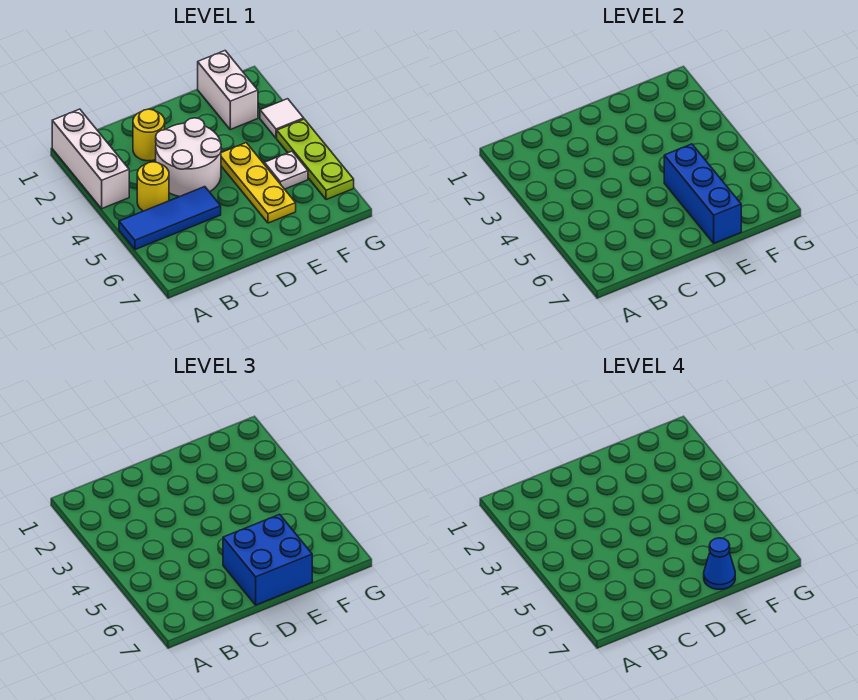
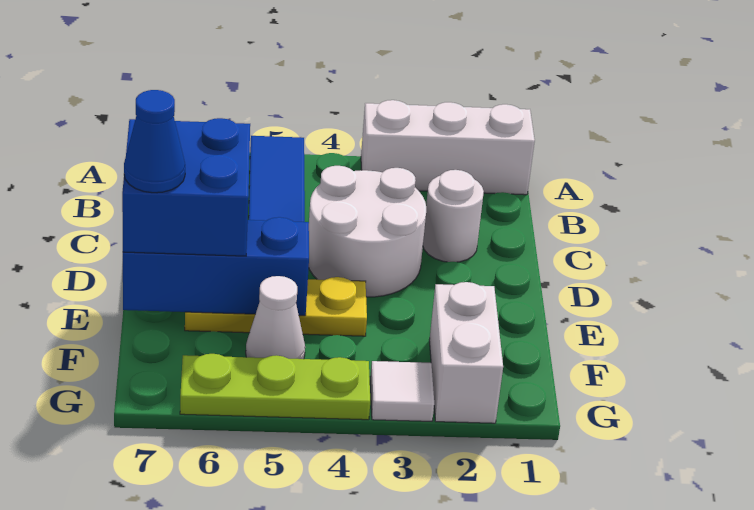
yellow round brick B4 level 1 -> none
yellow round brick C2 level 1 -> white round brick C2 level 1
white brick F1:F2 level 1 -> white brick F2:G2 level 1
white plate F5 level 1 -> white cone F5 level 1

